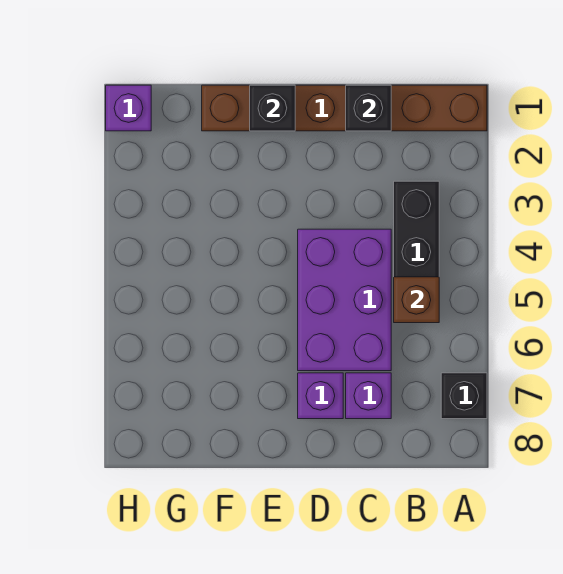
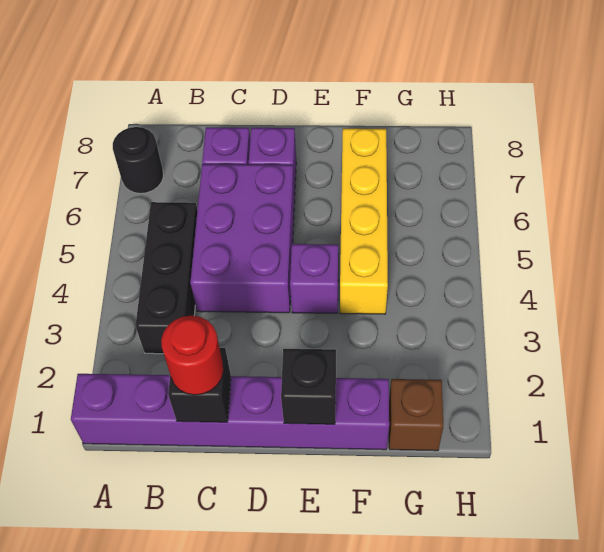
brown brick A1:F1 level 1 -> purple brick A1:F1 level 1
black brick A7 level 1 -> black round brick A7 level 1
brown brick B5 level 2 -> brown brick G1 level 1
none -> red round brick C1 level 3
none -> yellow brick F4:F7 level 1
purple brick H1 level 1 -> purple brick E4 level 1

